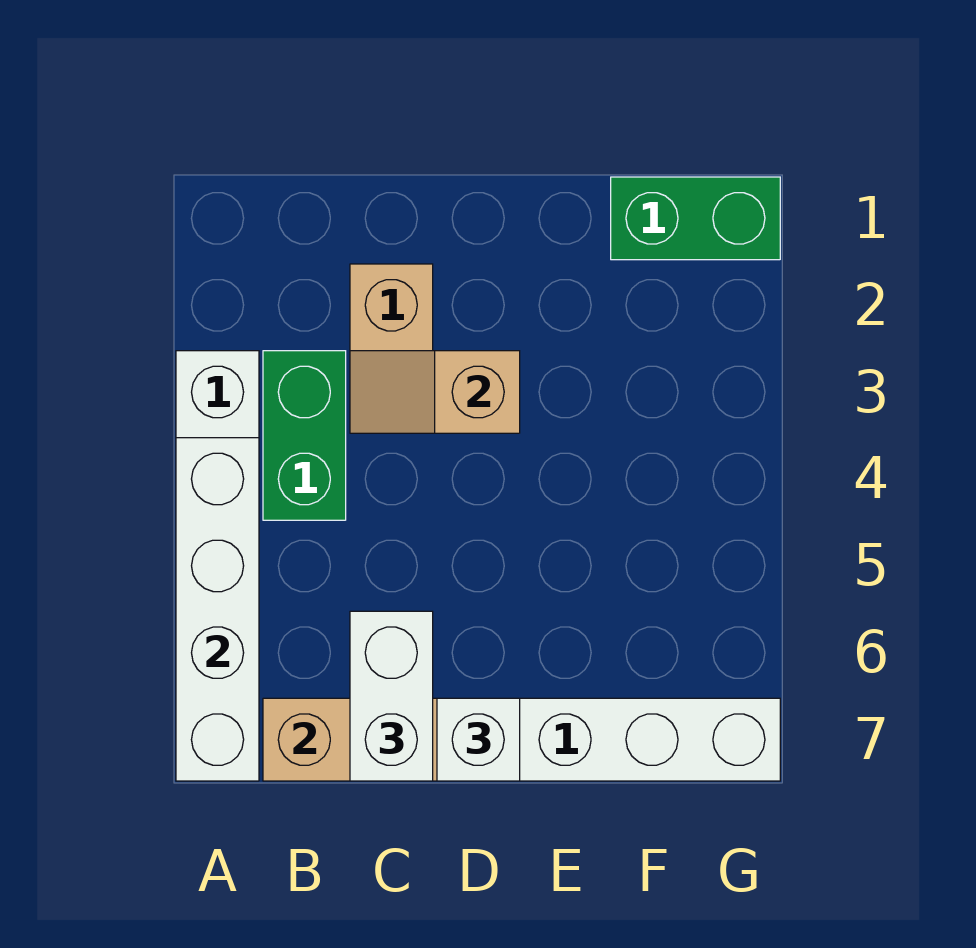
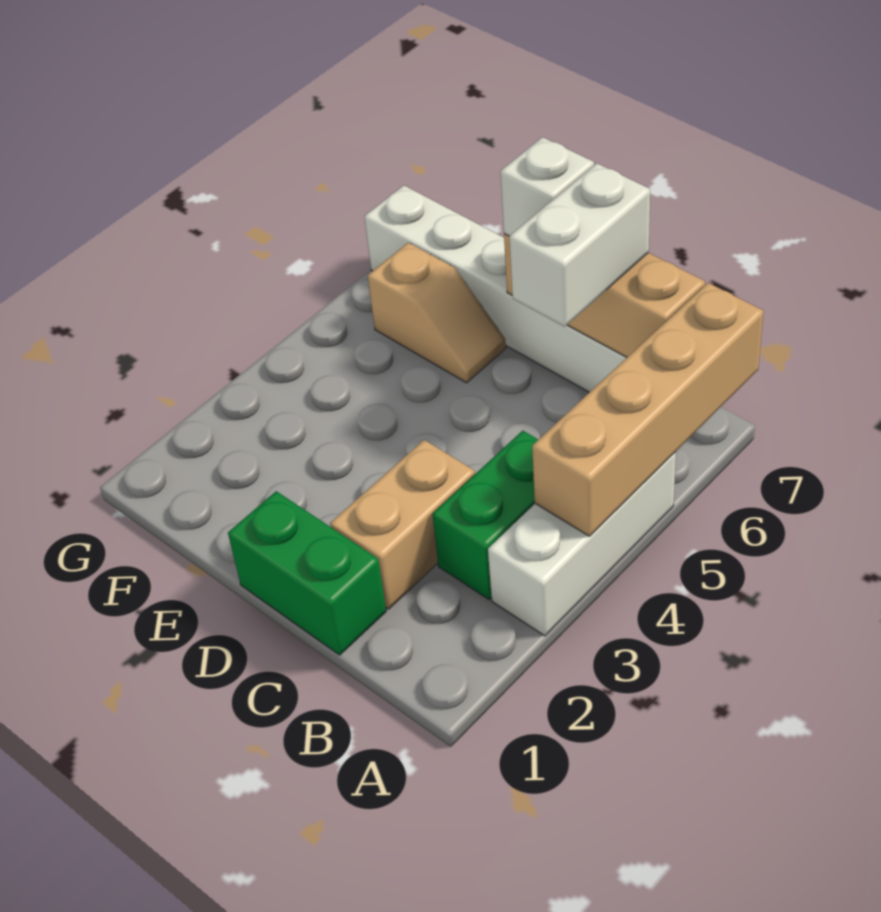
white brick A4:A7 level 2 -> tan brick A4:A7 level 2
tan slope C3:D3 level 2 top D -> tan slope E6:F6 level 1 top F
green brick F1:G1 level 1 -> green brick C1:D1 level 1

